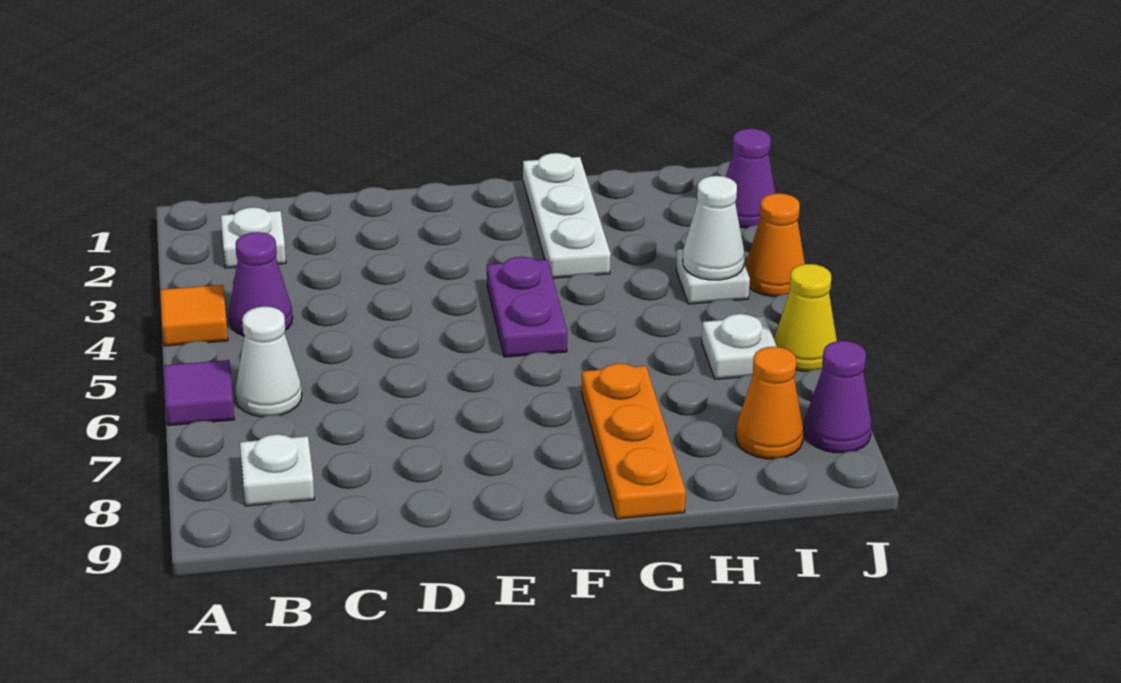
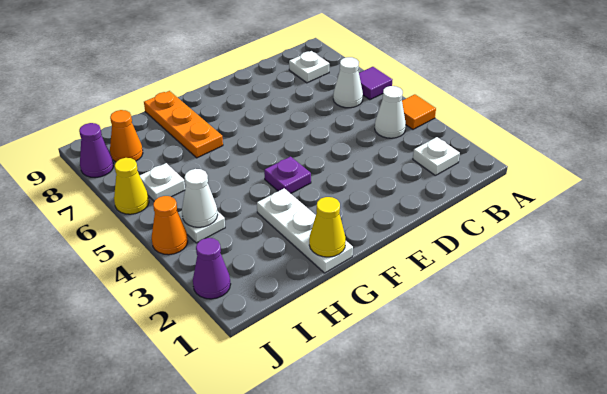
purple cone B4 level 1 -> white cone B4 level 1
purple plate F4:F5 level 1 -> purple plate F4 level 1
none -> yellow cone G1 level 2

